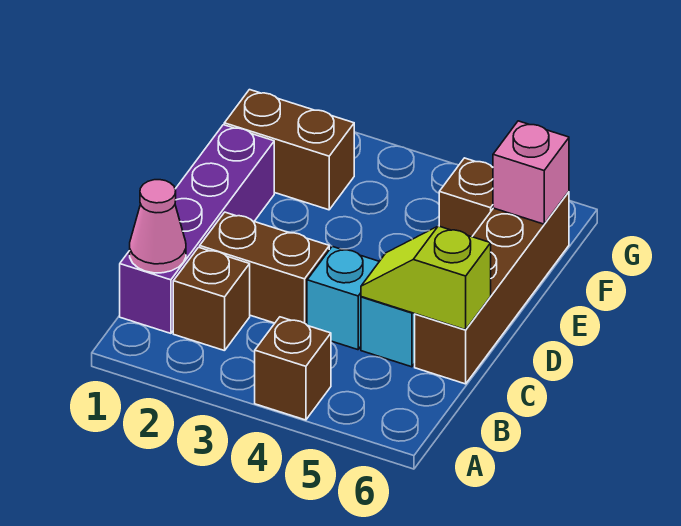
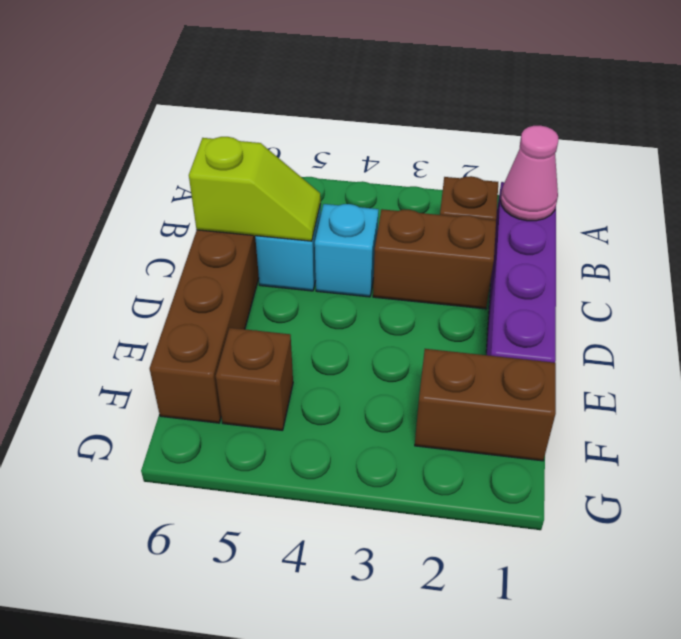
brown brick A4 level 1 -> none
pink brick F6 level 2 -> none

